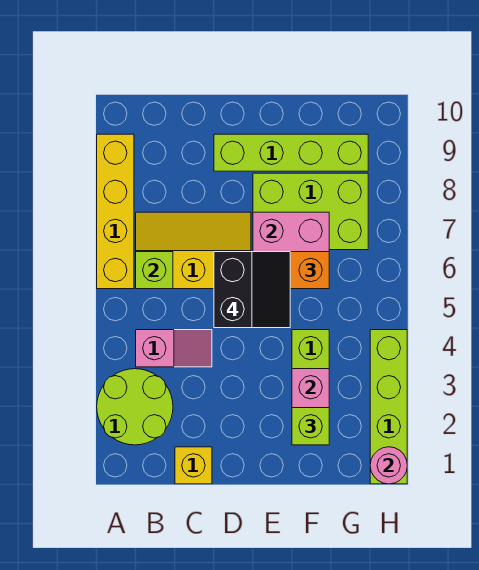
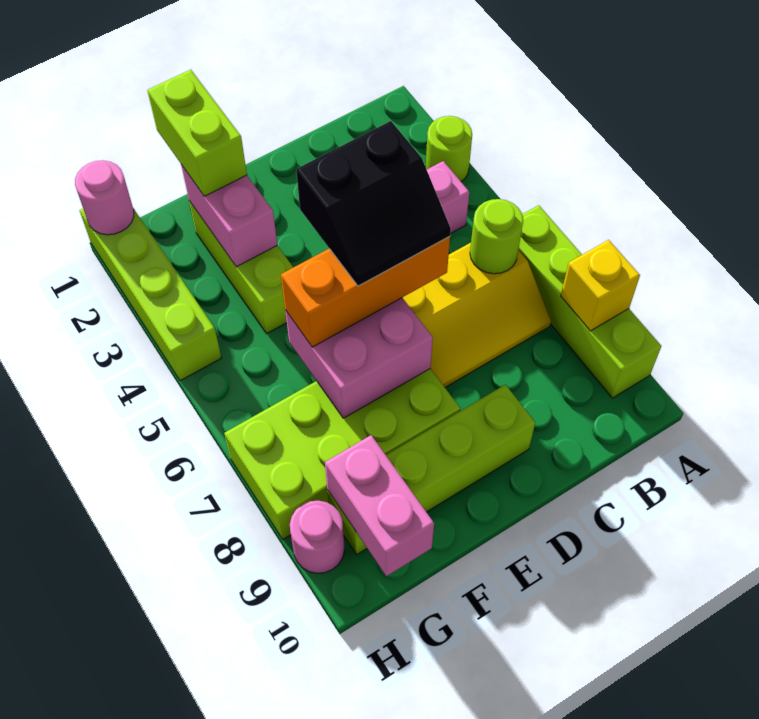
lime round brick A2:B3 level 1 -> lime round brick A3 level 1
yellow brick A6:A9 level 1 -> lime brick A6:A9 level 1
lime brick B6 level 2 -> lime round brick B6 level 2
yellow brick C1 level 1 -> yellow brick A8 level 2
black slope D5:E6 level 4 top D -> black slope D5:E6 level 4 top 5
lime brick E7:G8 level 1 -> lime brick E7:H8 level 1
lime brick F2 level 3 -> lime brick F1:F2 level 3
none -> pink brick G9:G10 level 2
none -> pink round brick H9 level 1

